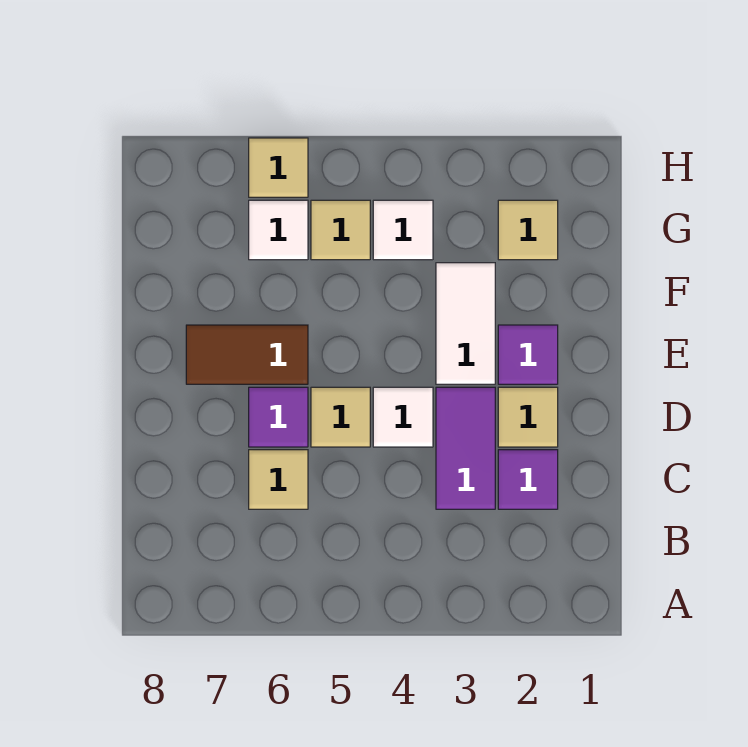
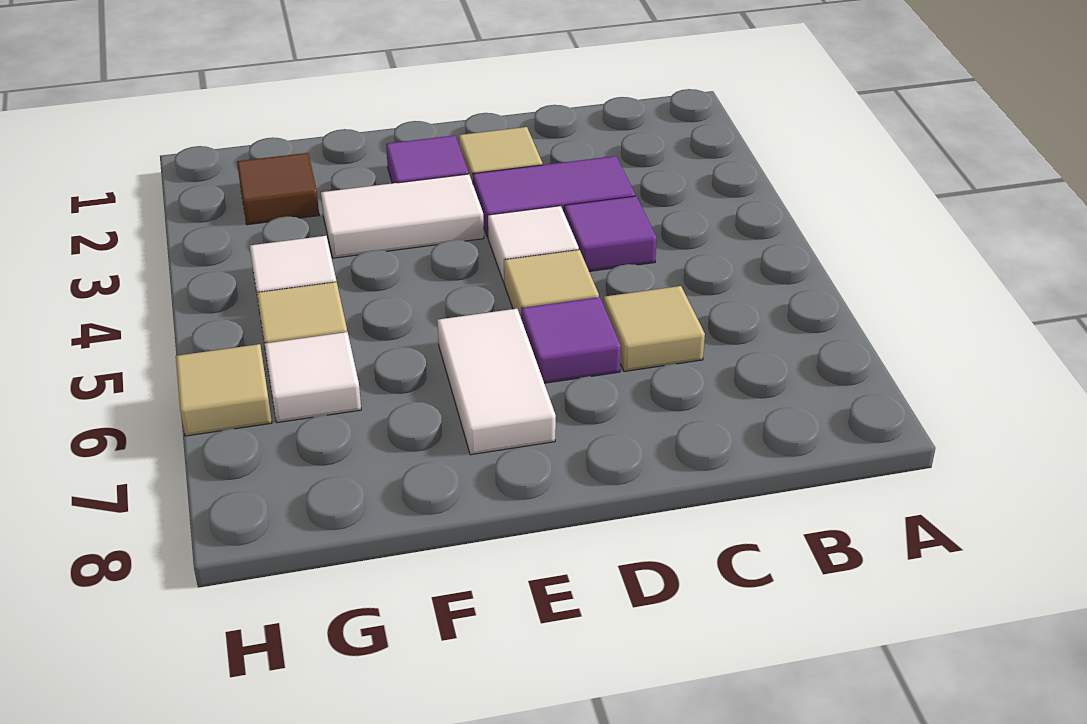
purple tile C2 level 1 -> purple tile C4 level 1
brown tile E6:E7 level 1 -> white tile E6:E7 level 1
tan tile G2 level 1 -> brown tile G2 level 1

